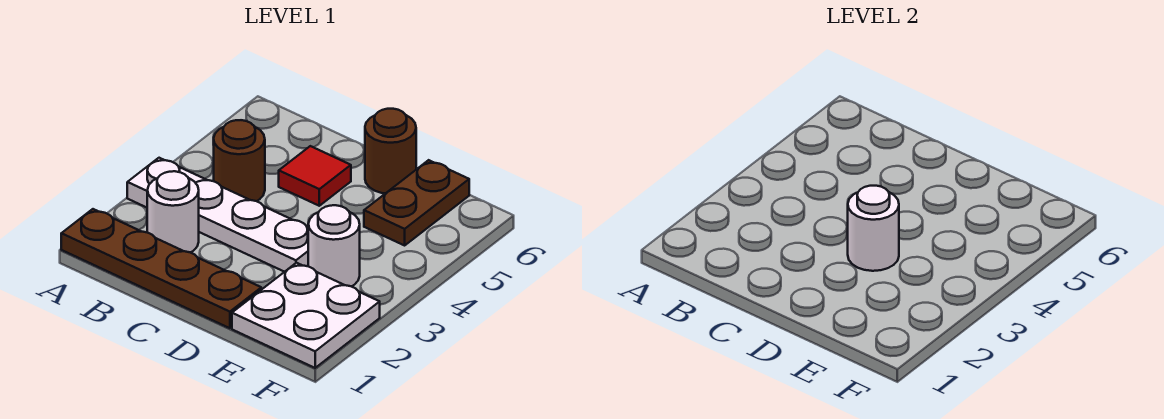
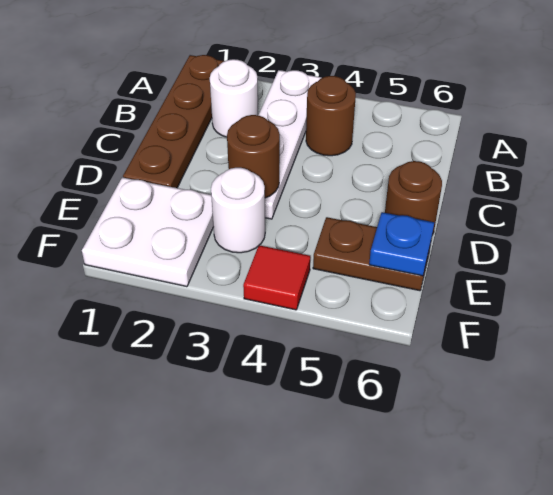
red tile C5 level 1 -> red tile F4 level 1
white round brick D3 level 2 -> brown round brick D3 level 2
none -> blue plate E6 level 2

